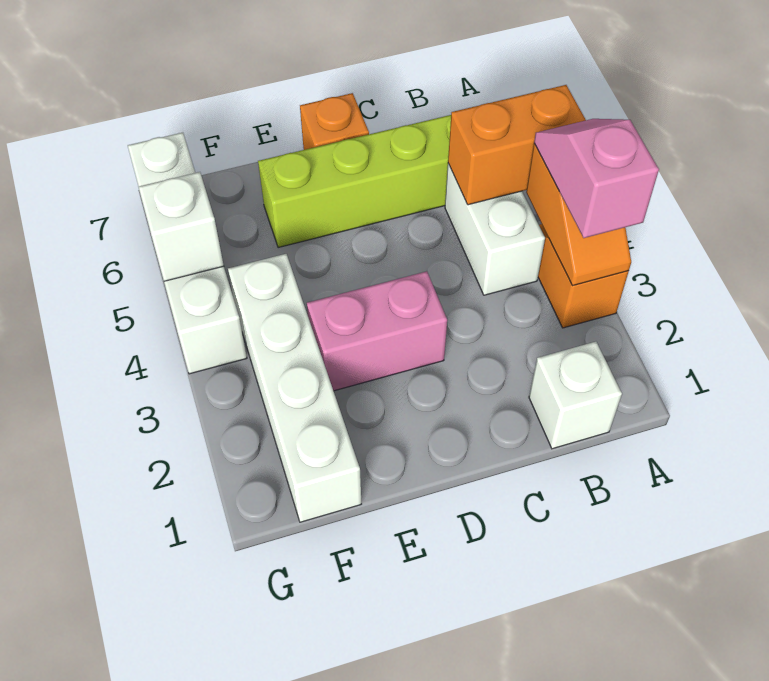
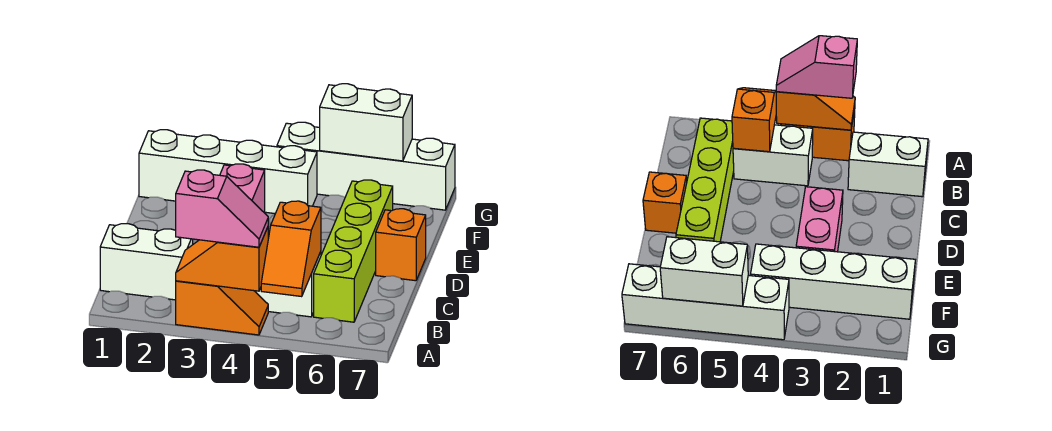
orange brick A5:B5 level 2 -> orange slope A5:B5 level 2 top B
white brick B1 level 1 -> white brick B1:B2 level 1
white brick G5 level 2 -> white brick G5:G6 level 2

